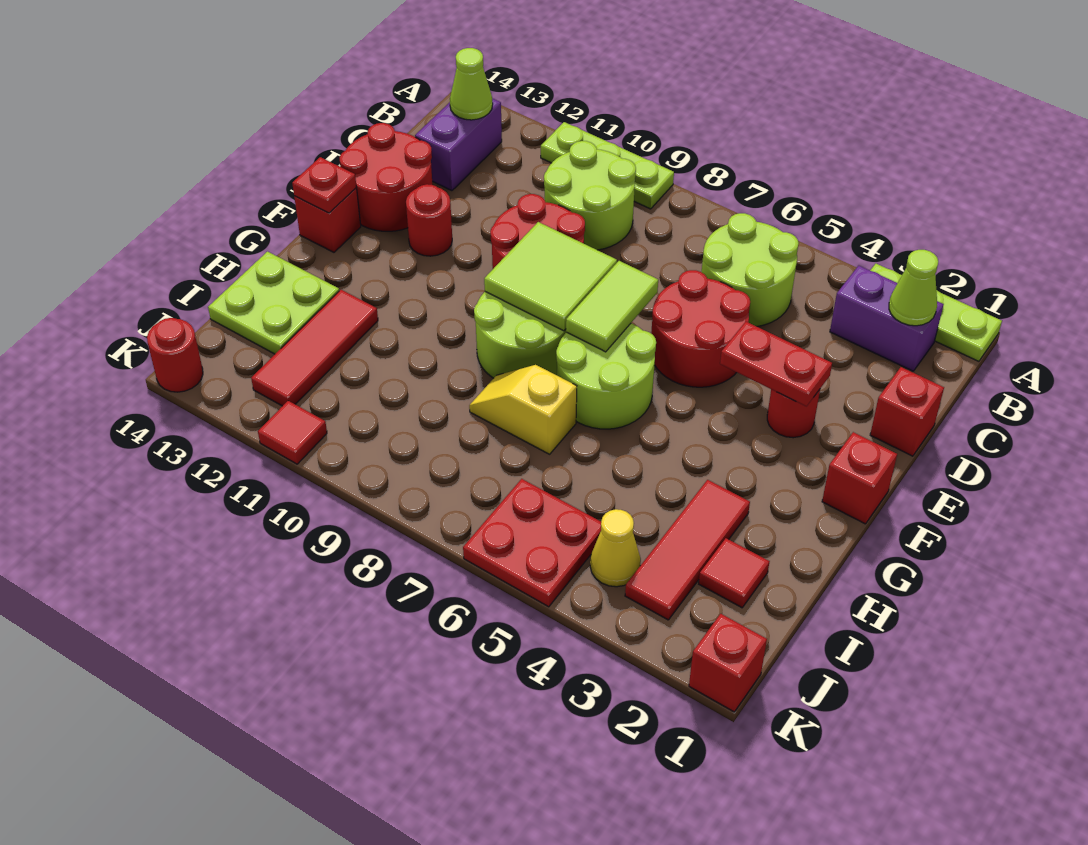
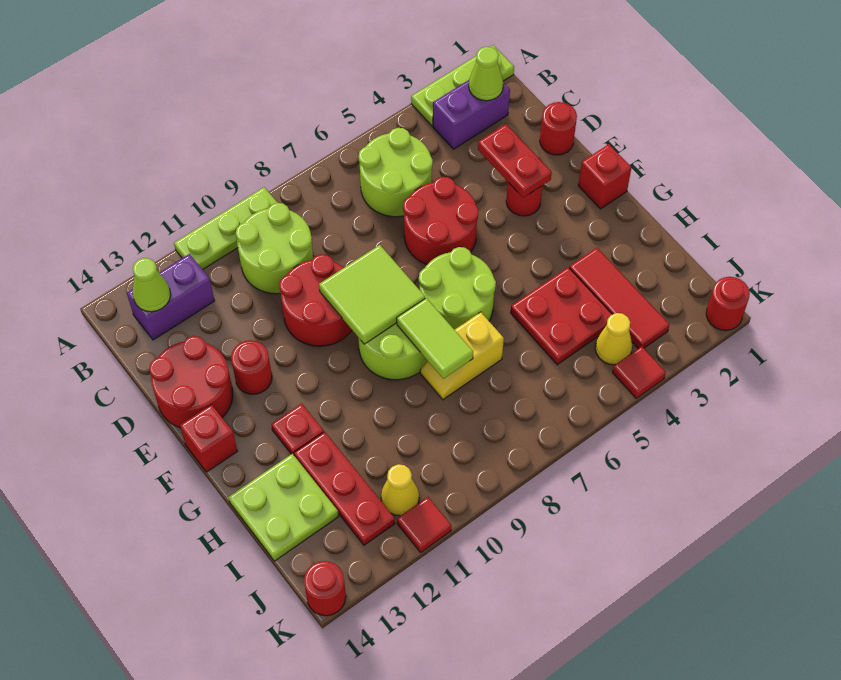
purple brick B13:C13 level 1 -> purple brick B12:B13 level 1
red brick D1 level 1 -> red round brick D1 level 1
red plate E3:E4 level 2 -> red plate D3:E3 level 2
lime tile E7:F7 level 2 -> lime tile G8:H8 level 2
red plate F14 level 2 -> red plate G12 level 1
red tile H12:J12 level 1 -> red plate H12:J12 level 1
red tile I2 level 1 -> red tile K4 level 1
red plate J5:K6 level 1 -> red plate H4:I5 level 1
none -> yellow cone J11 level 1
red brick K1 level 1 -> red round brick K1 level 1

